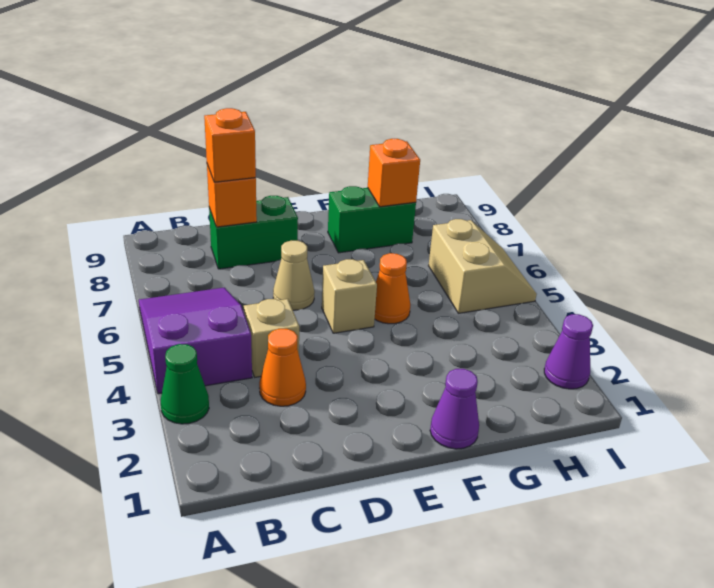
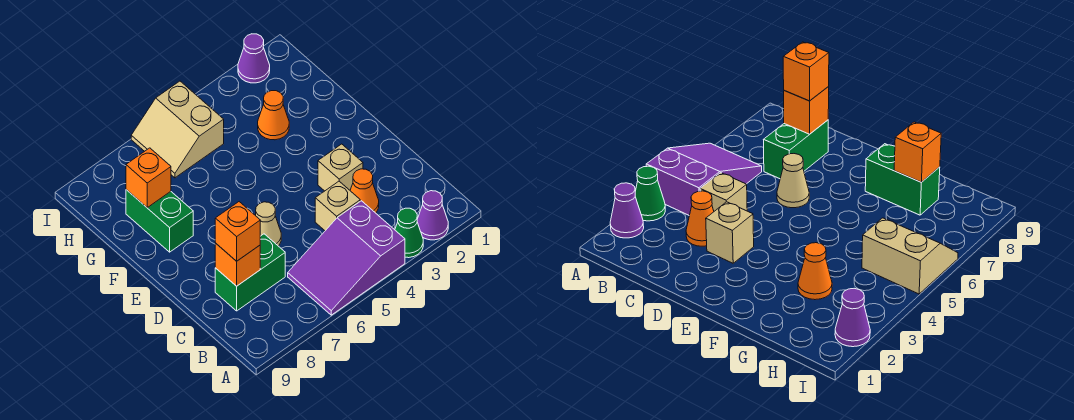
green brick C8:D8 level 1 -> green brick C7:C8 level 1
tan brick E5 level 1 -> tan brick D3 level 1
purple cone F1 level 1 -> purple cone A2 level 1
orange cone F5 level 1 -> orange cone G3 level 1
tan slope H5:I6 level 1 top H -> tan slope H5:I6 level 1 top 5

